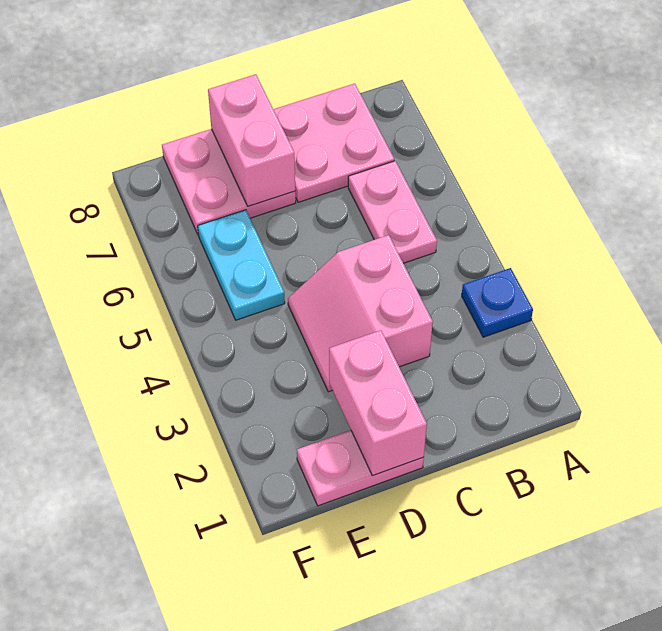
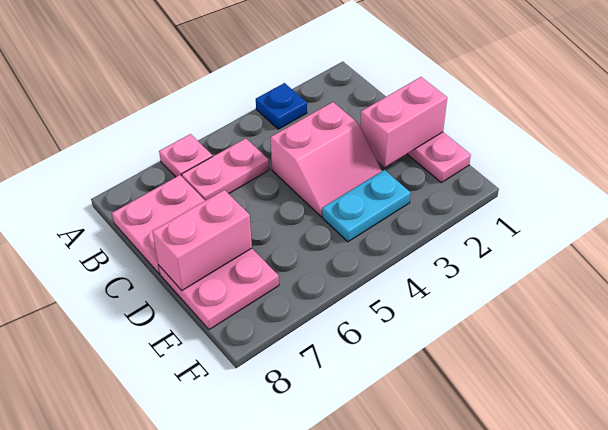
none -> pink plate A6 level 1
cyan plate E5:E6 level 1 -> cyan plate E3:E4 level 1

